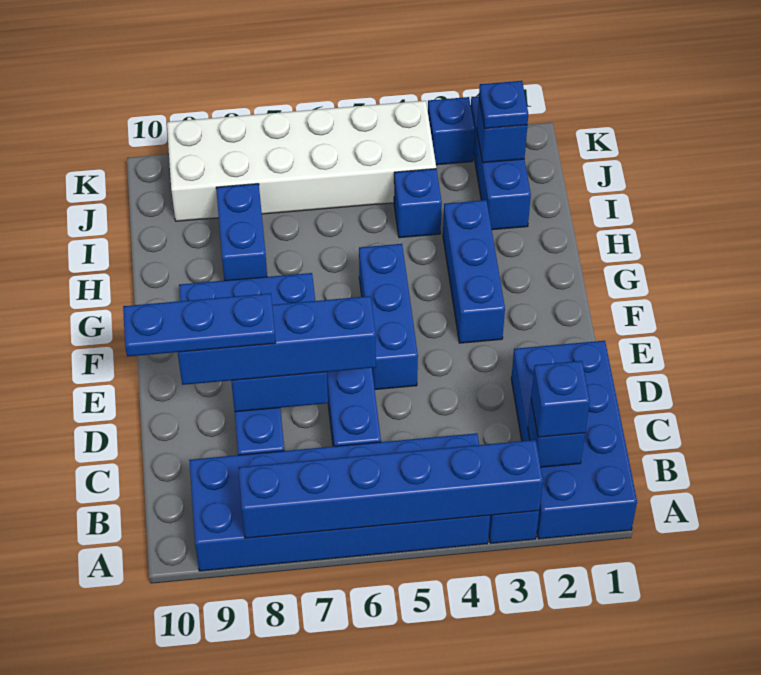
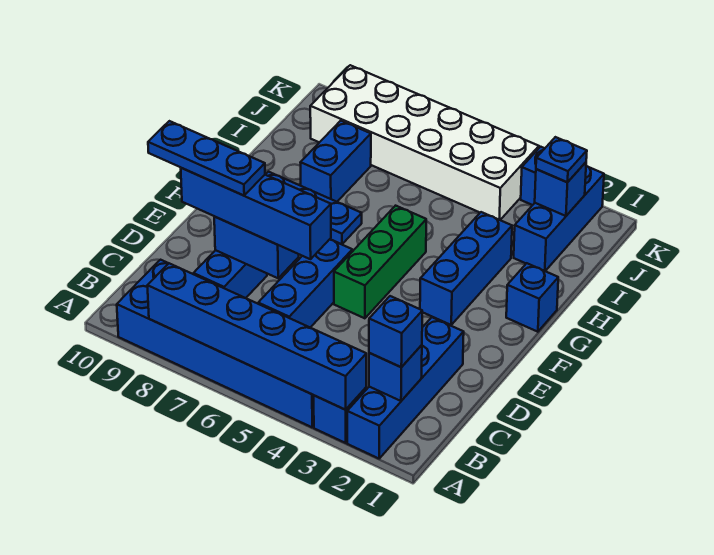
blue brick A1:D2 level 1 -> blue brick A2:D2 level 1
blue brick E5:G5 level 1 -> green brick E5:G5 level 1
blue brick I4 level 1 -> blue brick G1 level 1

